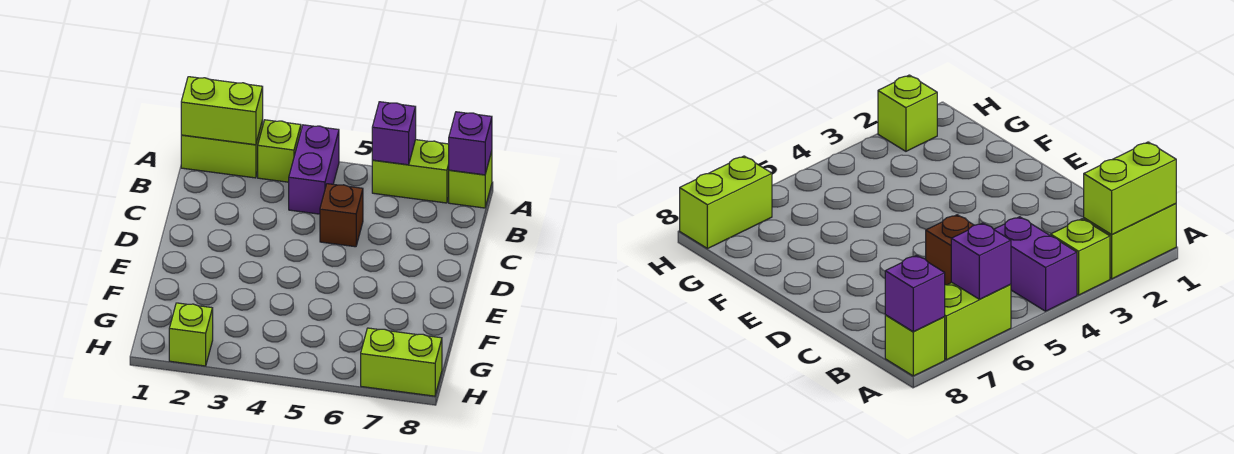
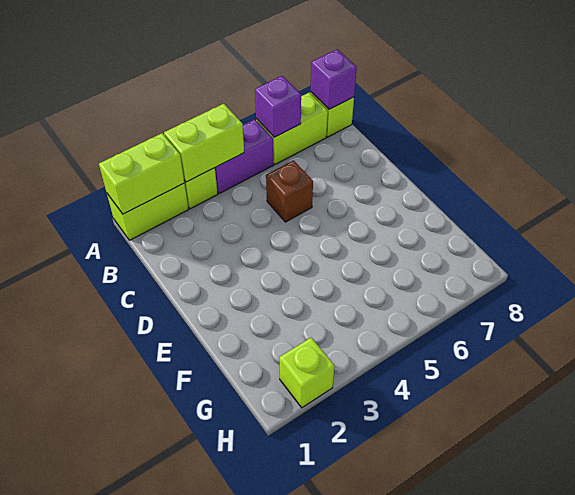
purple brick A4:B4 level 1 -> purple brick A4:A5 level 1
lime brick H7:H8 level 1 -> lime brick A3:A4 level 2

